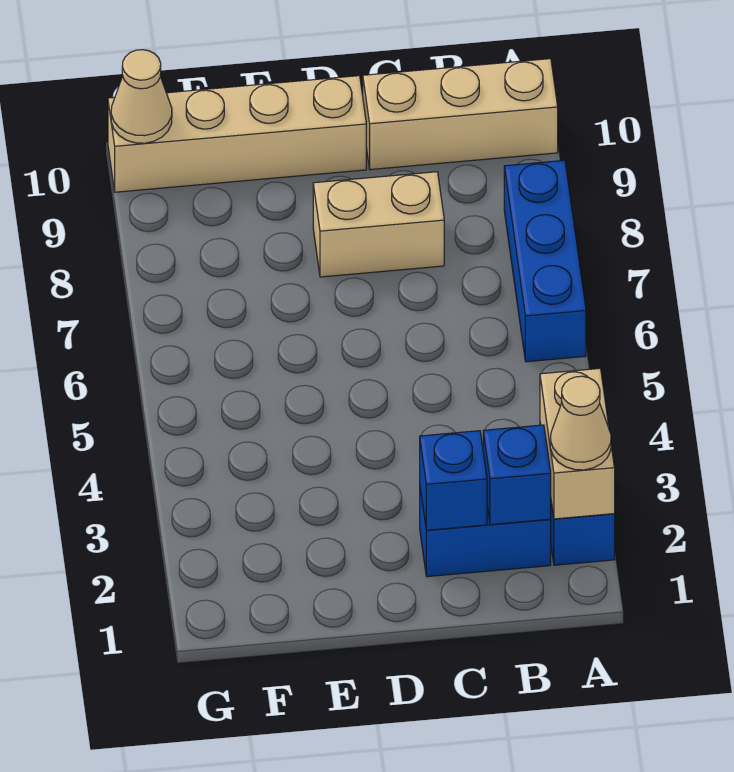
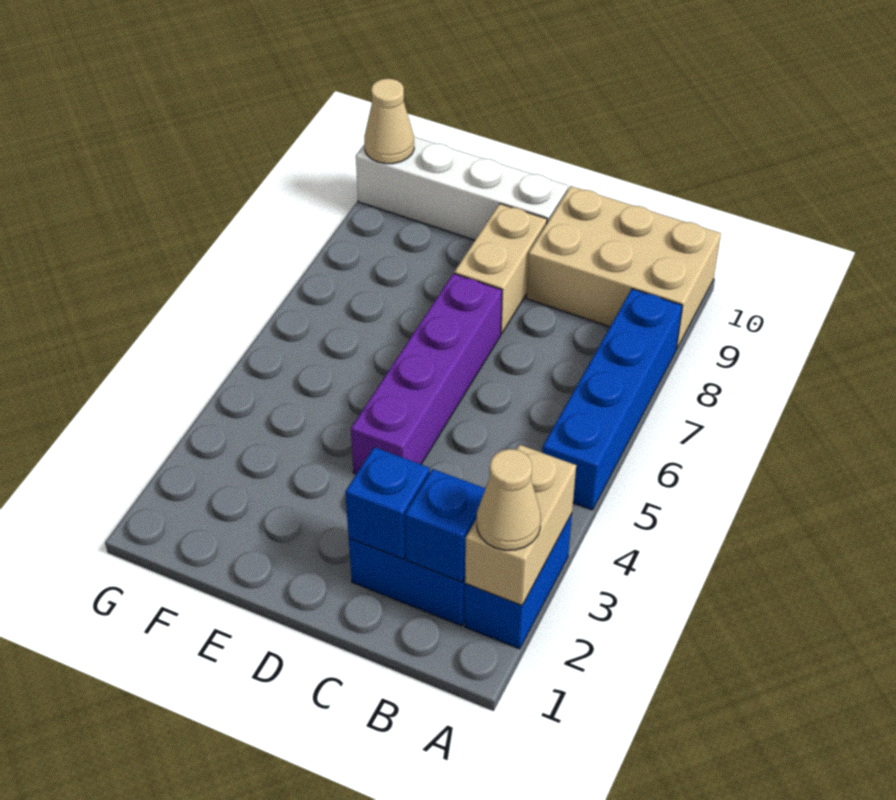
blue brick A6:A8 level 1 -> blue brick A5:A8 level 1
tan brick A10:C10 level 1 -> tan brick A9:C10 level 1
tan brick C8:D8 level 1 -> tan brick D8:D9 level 1
none -> purple brick D4:D7 level 1
tan brick D10:G10 level 1 -> white brick D10:G10 level 1

